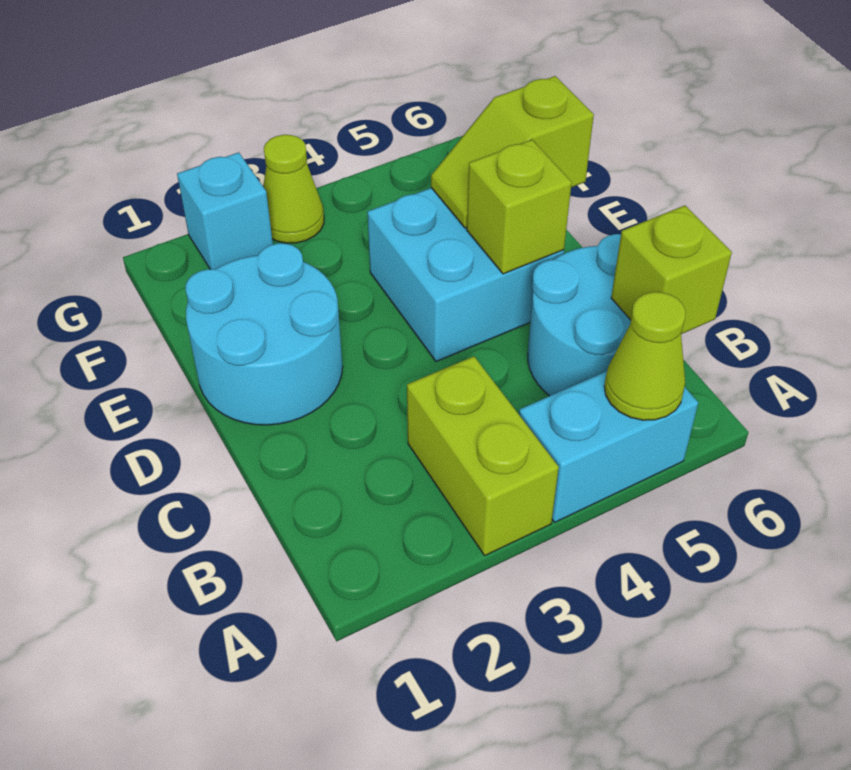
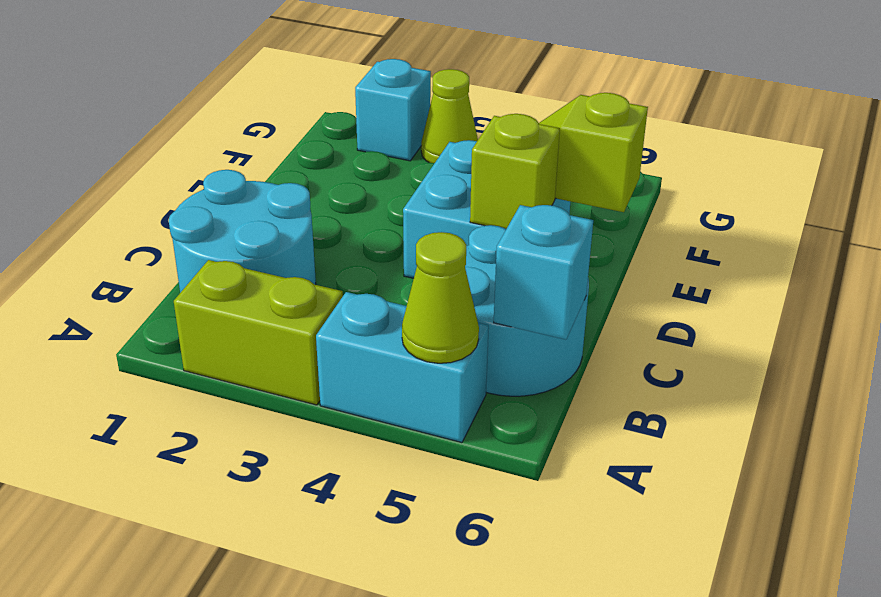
lime brick A3:B3 level 1 -> lime brick A2:A3 level 1
lime brick B6 level 2 -> cyan brick B6 level 2
cyan round brick D1:E2 level 1 -> cyan round brick B1:C2 level 1

